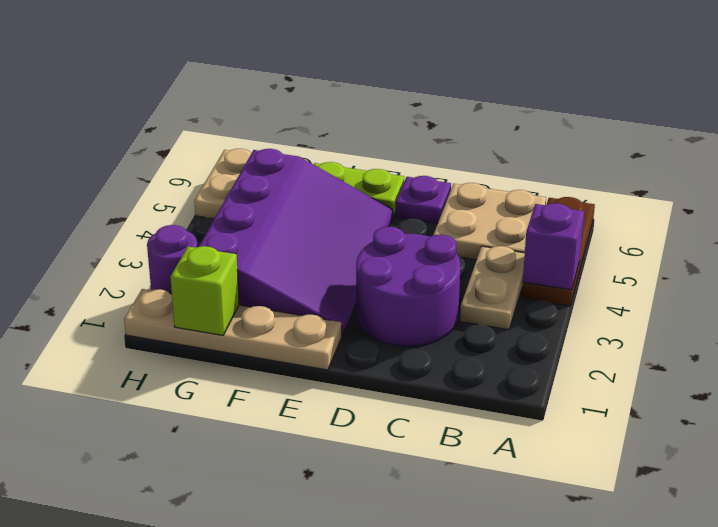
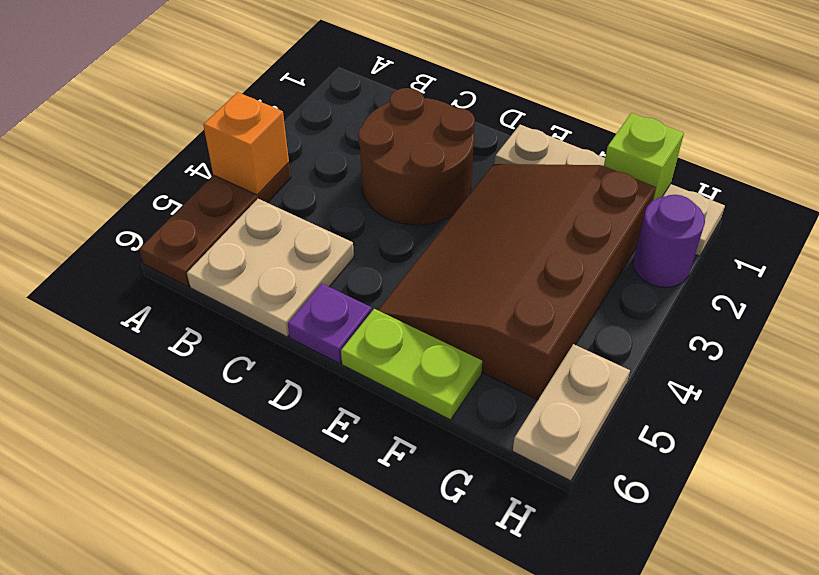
purple brick A4 level 2 -> orange brick A4 level 2
tan plate B3:B4 level 1 -> none
purple round brick C2:D3 level 1 -> brown round brick C2:D3 level 1
purple slope E2:G5 level 1 top G -> brown slope E2:G5 level 1 top G

